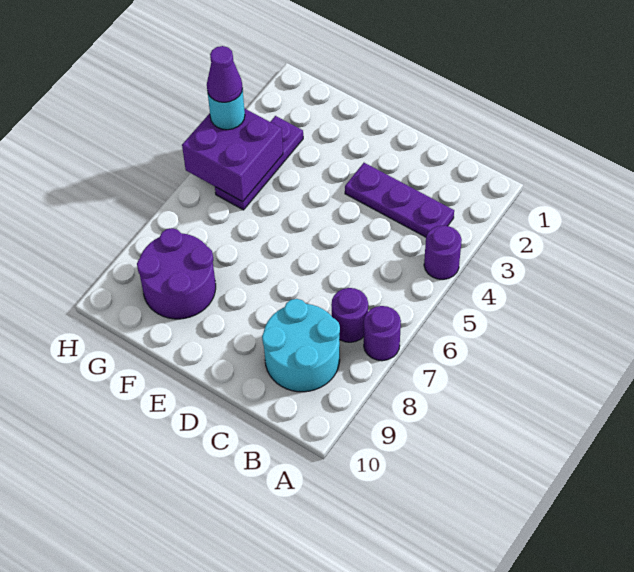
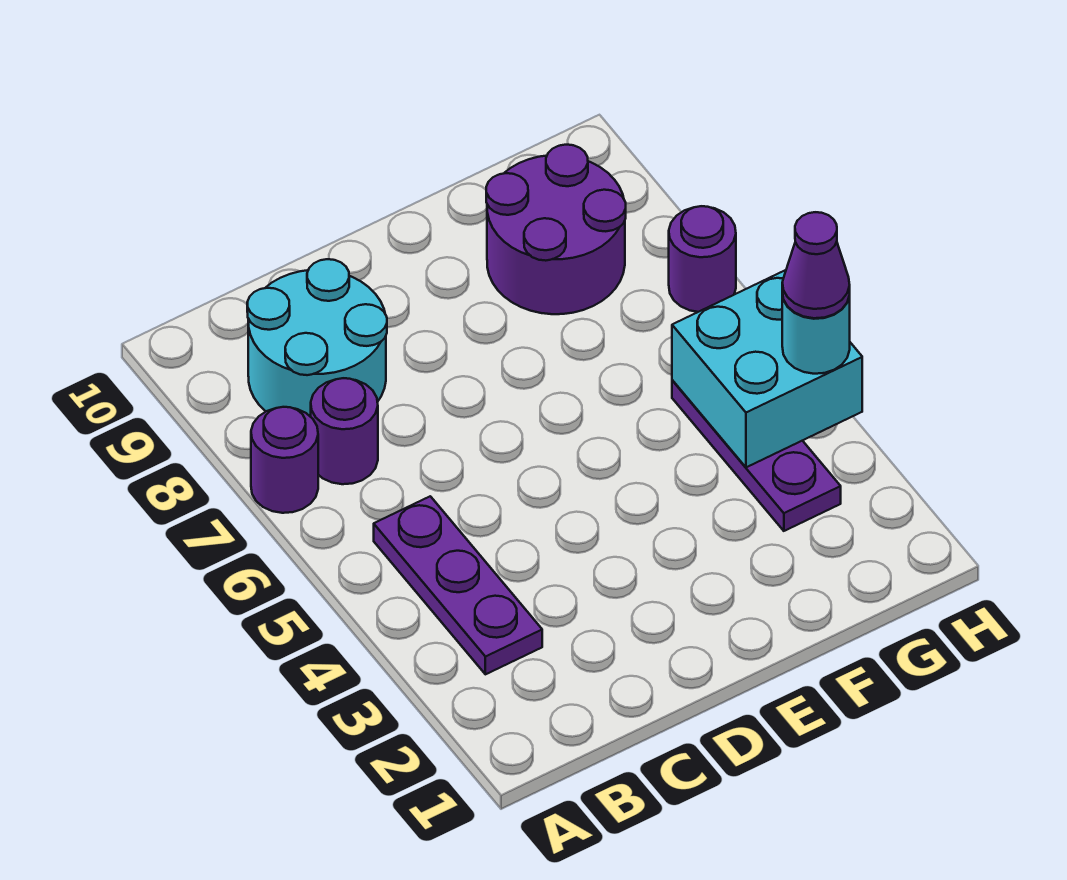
purple round brick A4 level 1 -> purple round brick H7 level 1
purple plate B3:D3 level 1 -> purple plate B3:B5 level 1
purple brick G4:H5 level 2 -> cyan brick G4:H5 level 2

